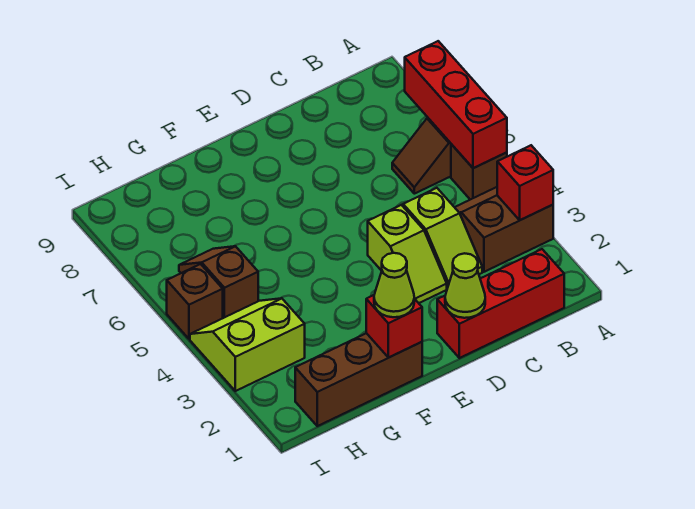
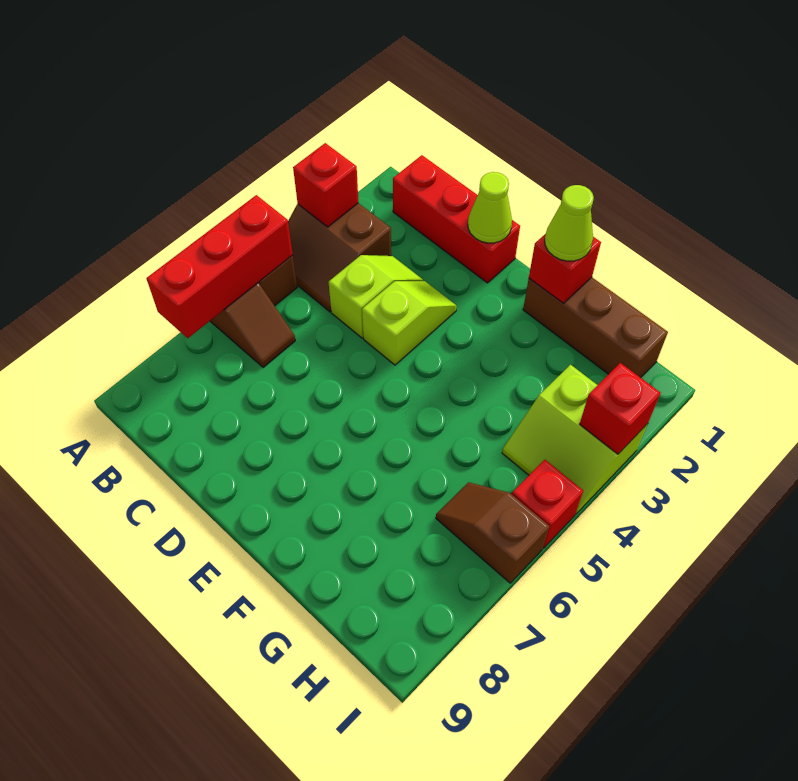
brown slope H5:H6 level 1 top 5 -> brown slope H6:I6 level 1 top I
none -> red brick I3 level 2
brown brick I5 level 1 -> red brick I5 level 1

